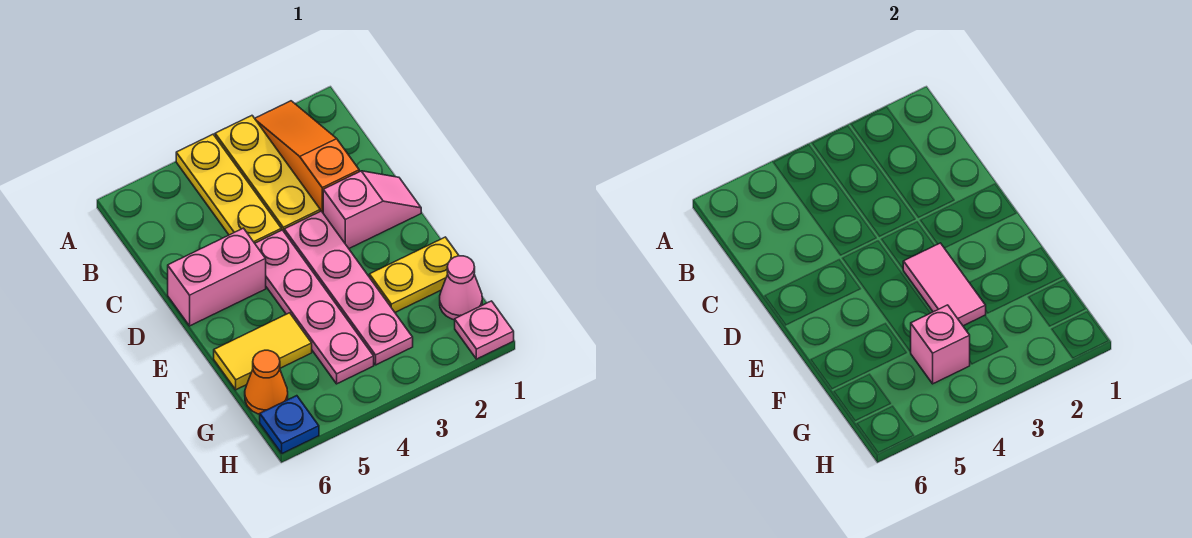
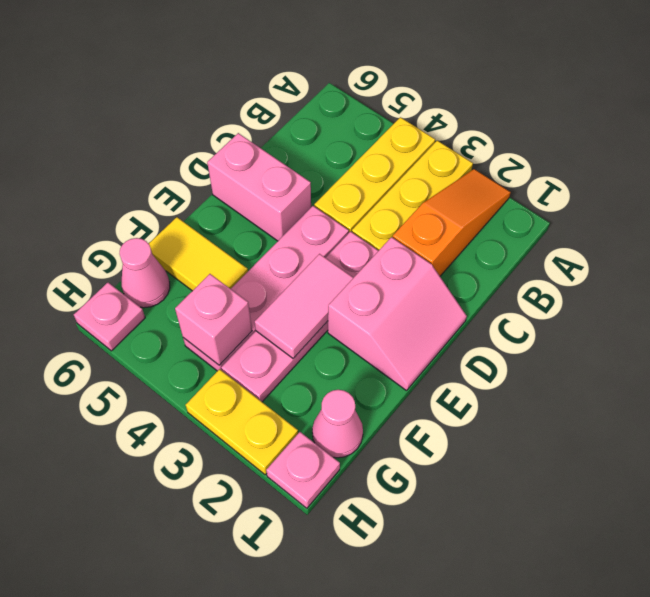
pink slope D1:D2 level 1 top 2 -> pink slope D1:E2 level 1 top 2
yellow plate F1:F2 level 1 -> yellow plate H2:H3 level 1
orange cone G6 level 1 -> pink cone G6 level 1
blue plate H6 level 1 -> pink plate H6 level 1

